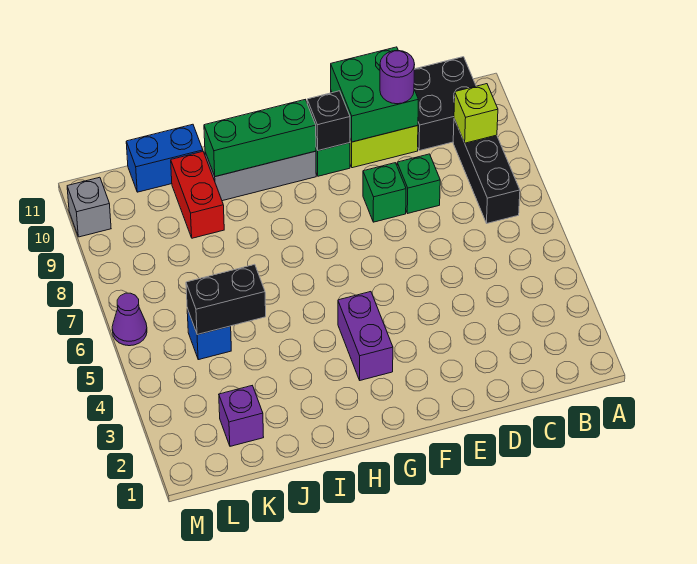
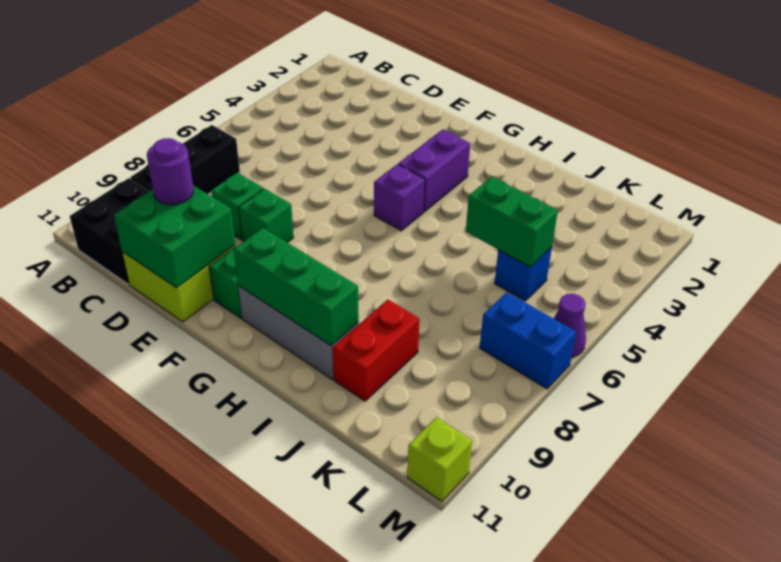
lime brick B9 level 2 -> lime brick M11 level 1
black brick F10 level 2 -> none
black brick J5:K5 level 2 -> green brick J5:K5 level 2
blue brick J11:K11 level 1 -> blue brick L7:M7 level 1
purple brick K2 level 1 -> purple brick G5 level 1
grey brick M10 level 1 -> none

